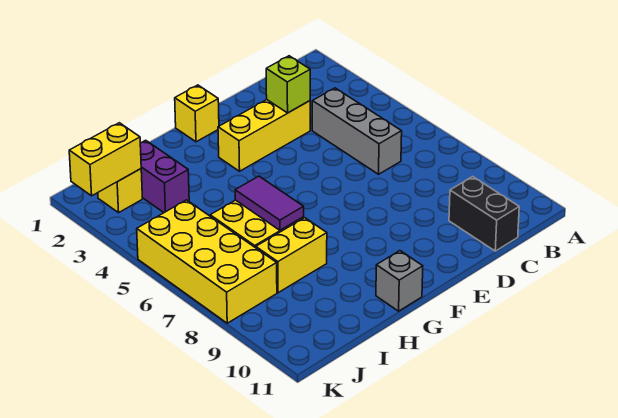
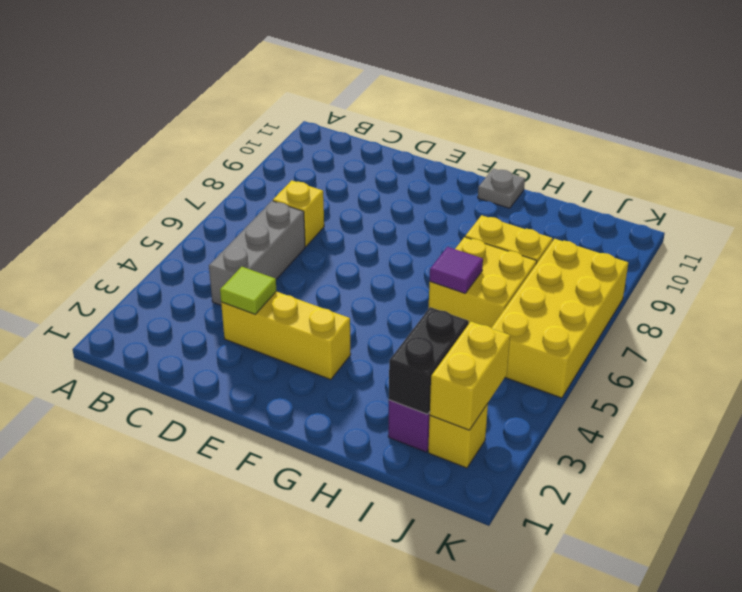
black brick C10:C11 level 1 -> black brick I2:I3 level 2
lime brick D3 level 2 -> lime tile D3 level 2
yellow brick F1 level 1 -> yellow brick C7 level 1
grey brick G11 level 1 -> grey plate G11 level 1
purple tile H6:H7 level 2 -> purple tile H6 level 2
yellow brick J2:K2 level 2 -> yellow brick J2:J3 level 2

